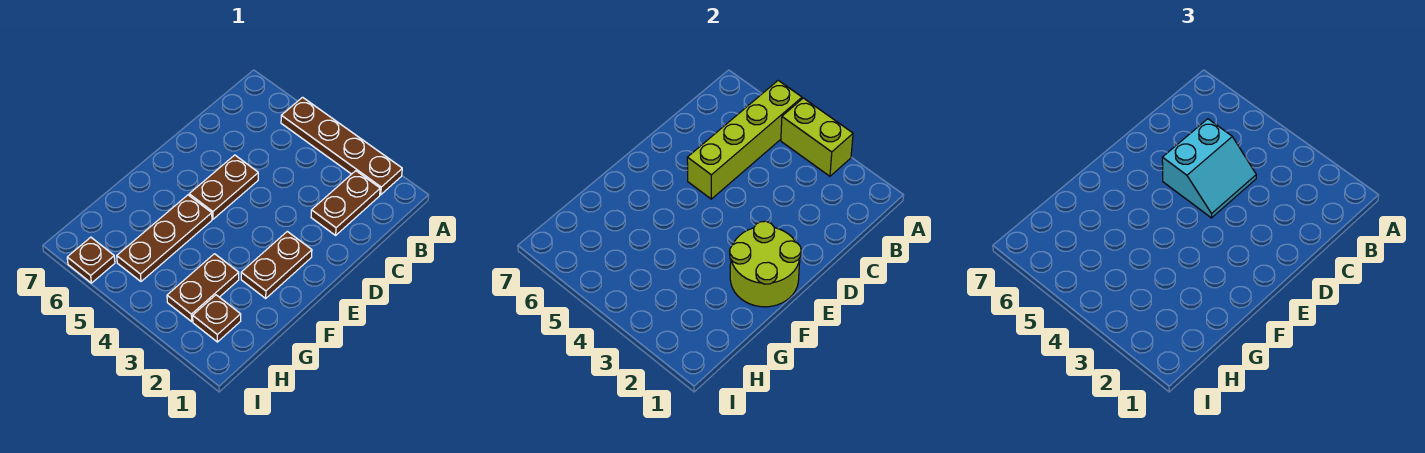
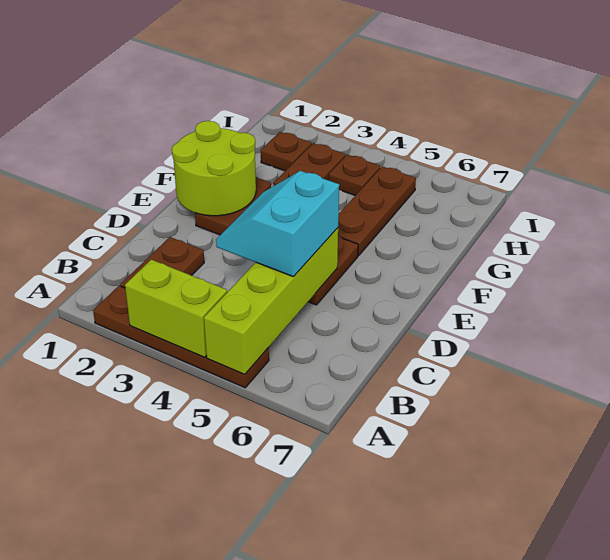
brown plate I6 level 1 -> brown plate H4 level 1

